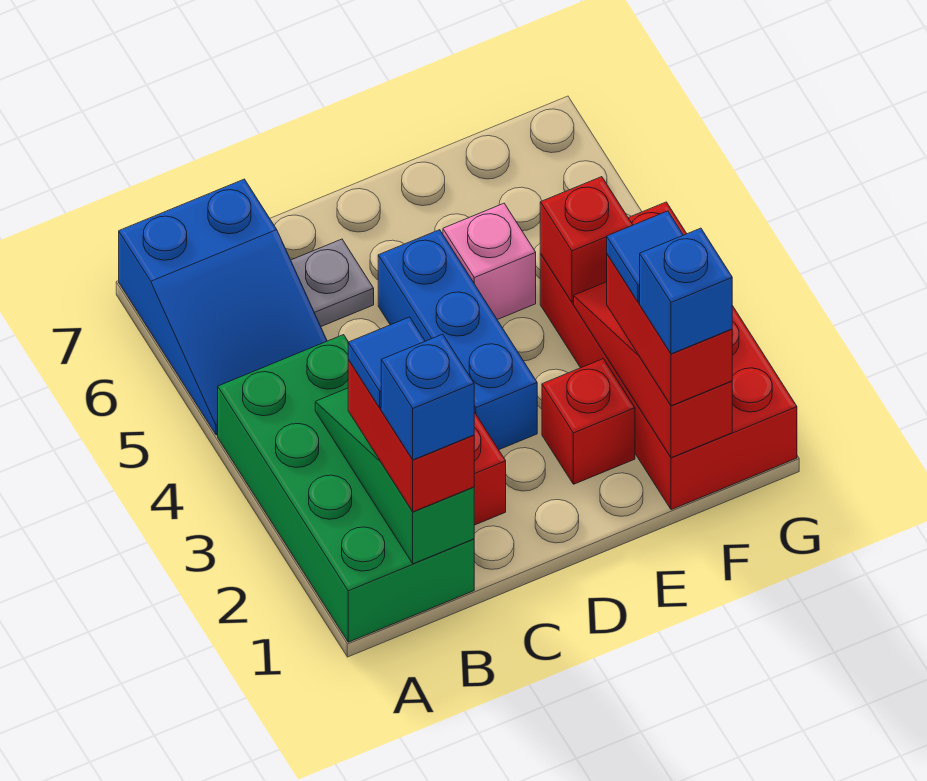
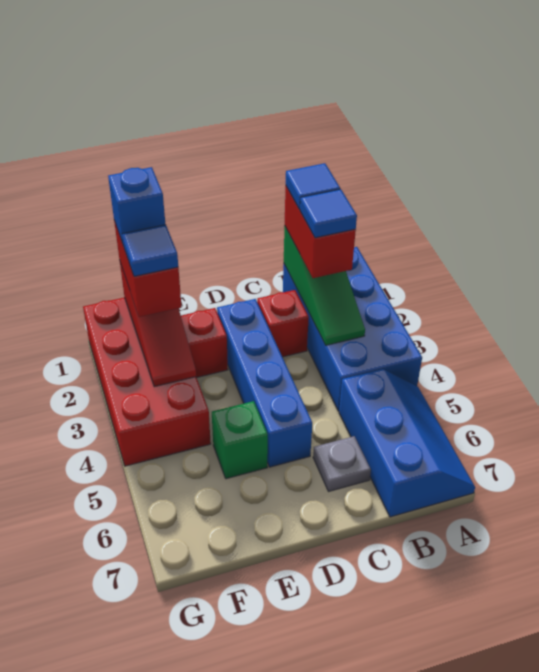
green brick A1:B4 level 1 -> blue brick A1:B4 level 1
blue slope A5:B7 level 1 top 7 -> blue slope A5:B7 level 1 top B
blue brick B1 level 4 -> blue tile B1 level 4
blue brick D3:D5 level 1 -> blue brick D2:D5 level 1
pink brick E5 level 1 -> green brick E5 level 1
red brick F4 level 2 -> none

